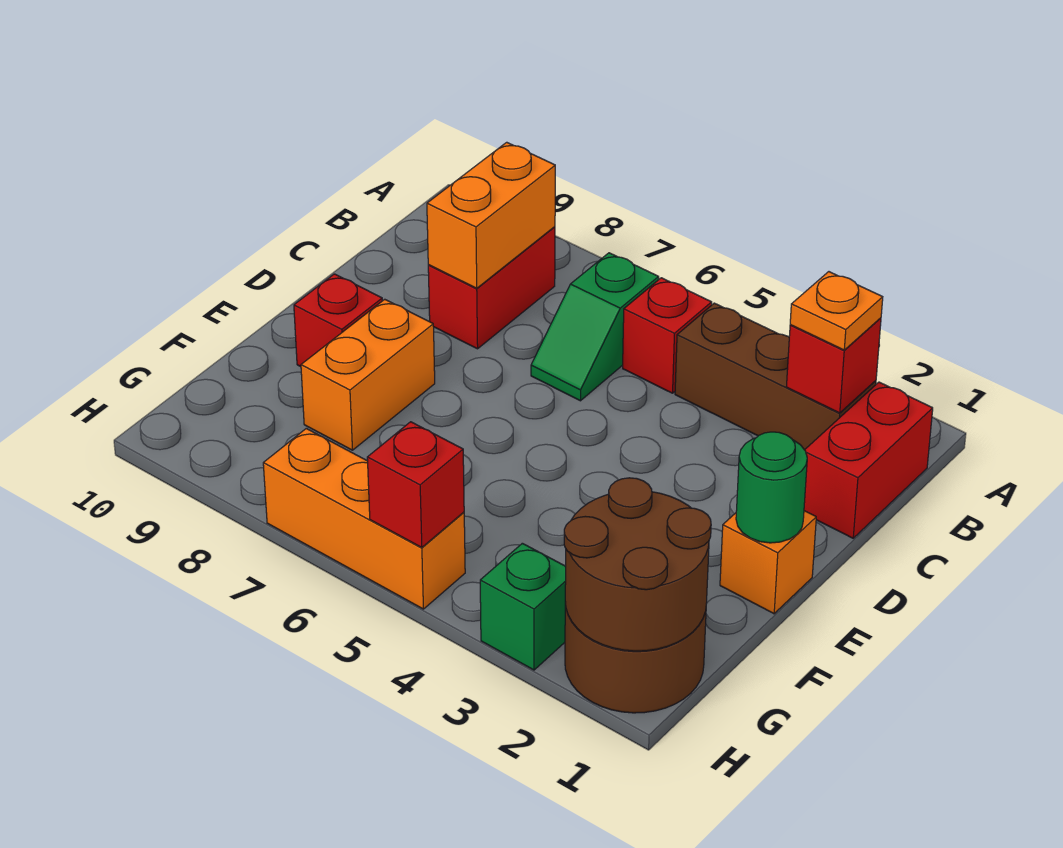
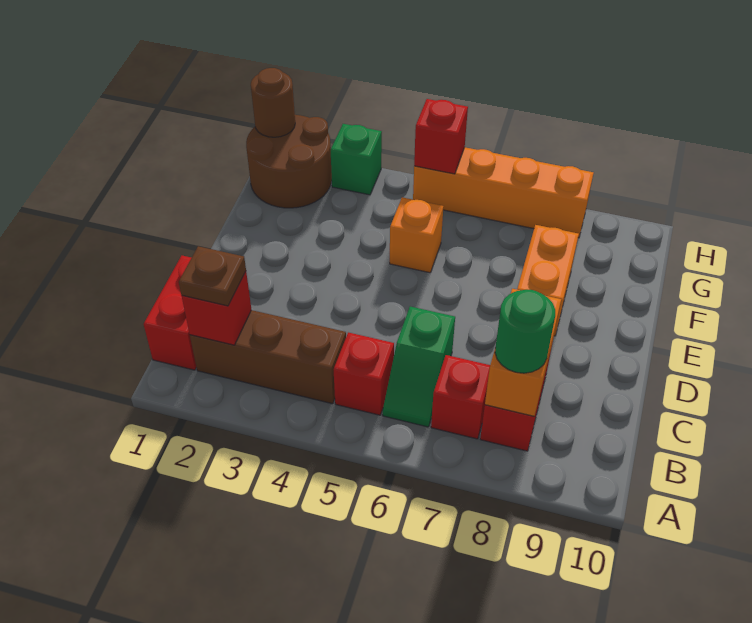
orange plate B2 level 3 -> brown plate B2 level 3
green slope B6:C6 level 1 top B -> green slope B6:C6 level 1 top C
orange brick E1 level 1 -> orange brick F5 level 1
green round brick E1 level 2 -> green round brick B8 level 3
red brick E9 level 1 -> red brick B7 level 1
brown round brick G1:H2 level 2 -> brown round brick H1 level 2
orange brick H5:H7 level 1 -> orange brick H5:H8 level 1

